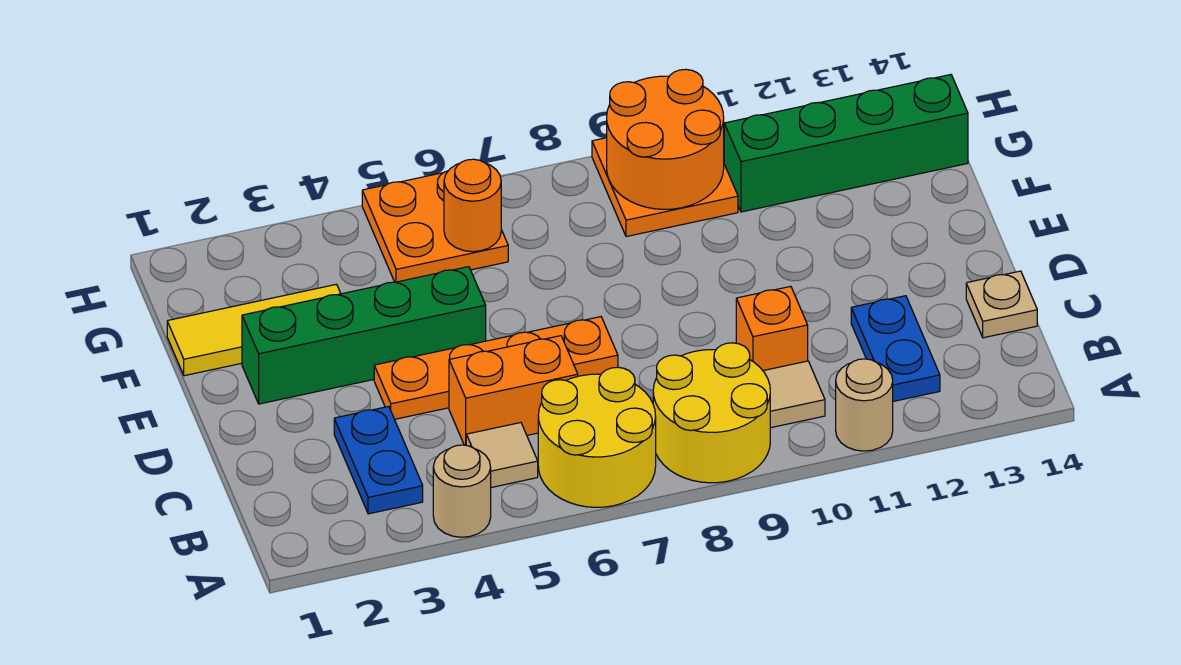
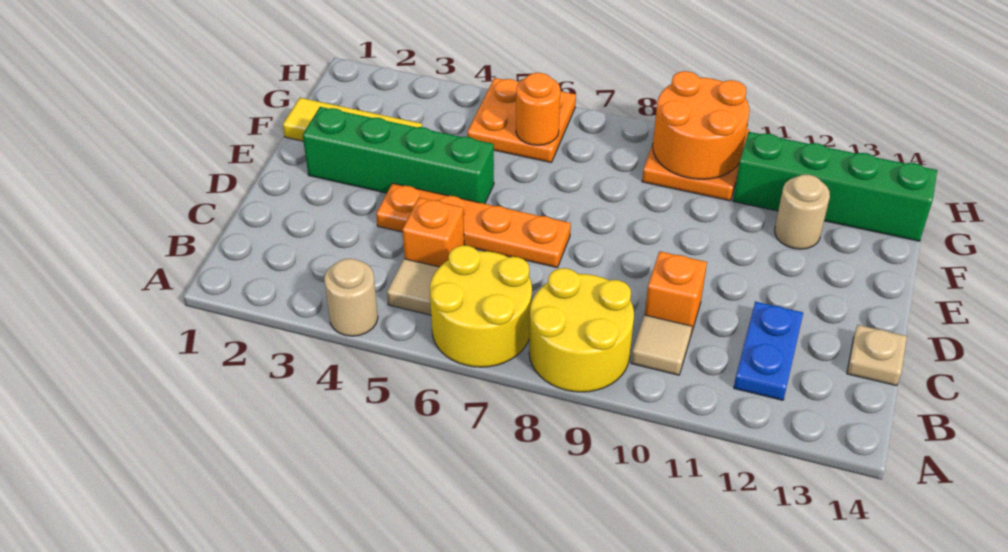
tan round brick A11 level 1 -> tan round brick F12 level 1
blue plate B3:C3 level 1 -> none
orange brick C5:C6 level 1 -> orange brick C5 level 1

